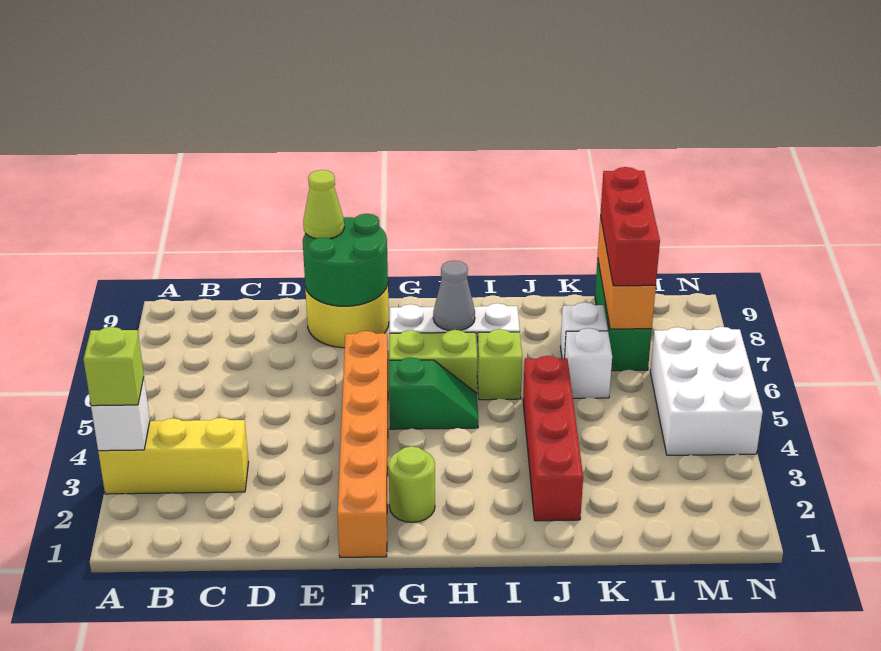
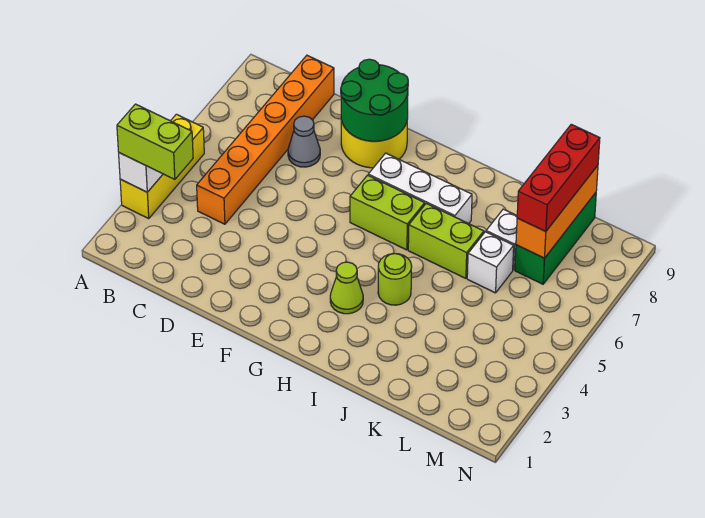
yellow brick A3:C3 level 1 -> yellow brick A3:A5 level 1
lime brick A3 level 3 -> lime brick A3:B3 level 3
lime cone E9 level 3 -> lime cone H3 level 1
orange brick F1:F6 level 1 -> orange brick C4:C9 level 1
lime round brick G2 level 1 -> lime round brick I4 level 1
green slope G5:H5 level 1 top G -> none
grey cone H7 level 2 -> grey cone D7 level 1
lime brick I6 level 1 -> lime brick I6:J6 level 1
red brick J2:J5 level 1 -> none
white brick M4:N6 level 1 -> none

